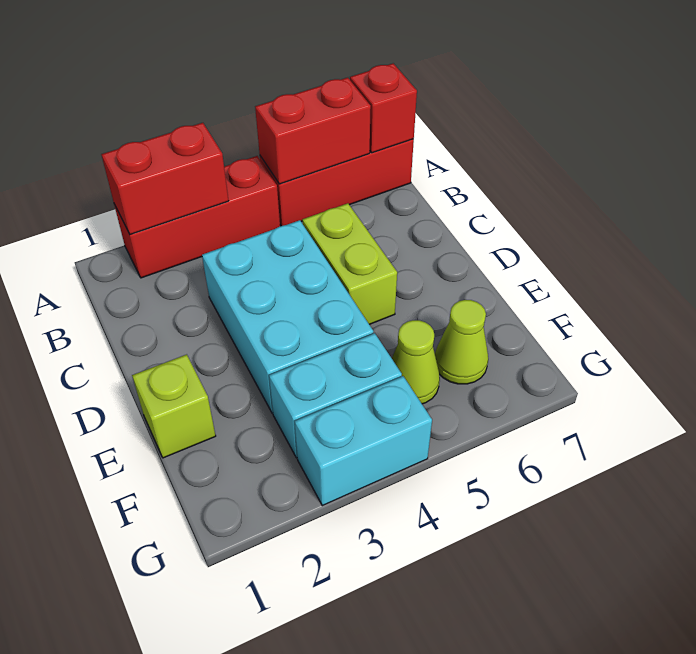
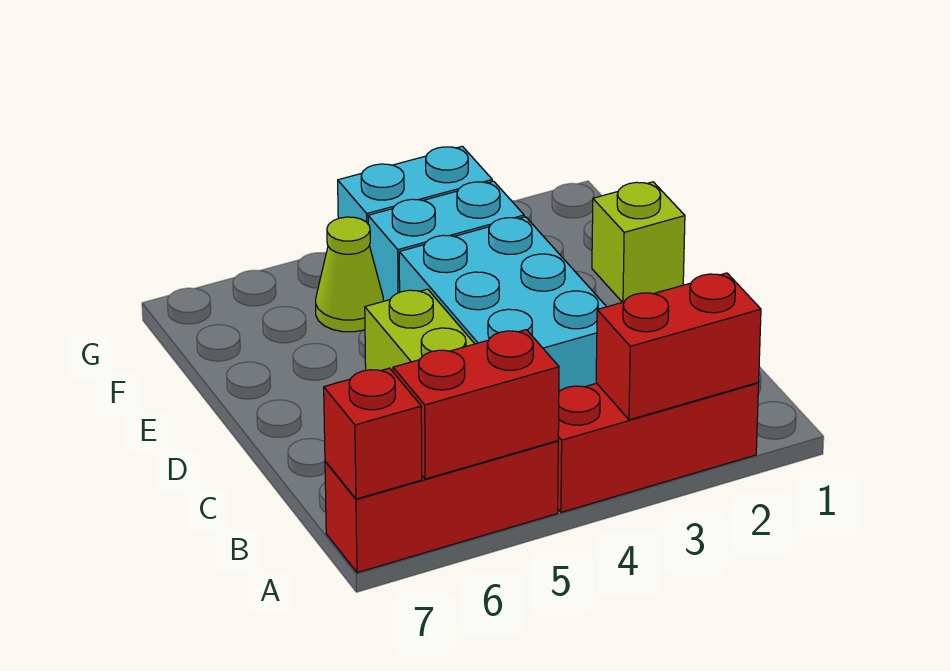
lime cone F6 level 1 -> none

